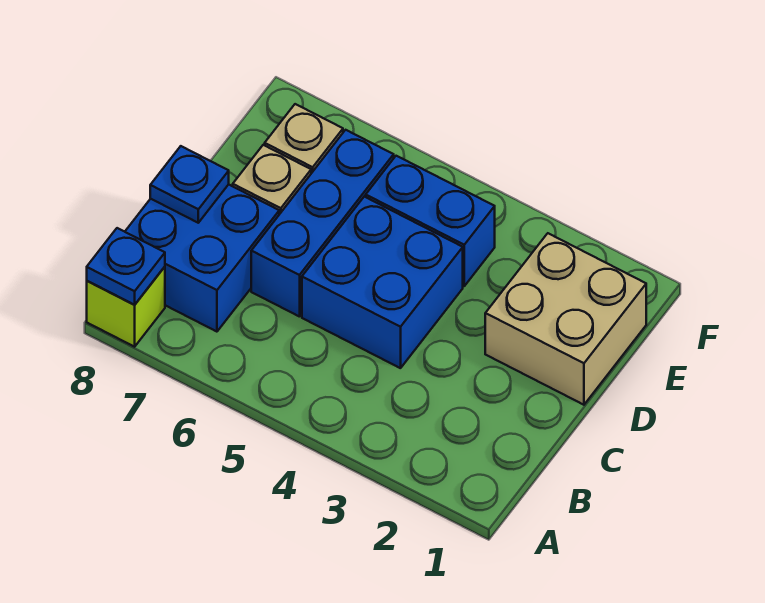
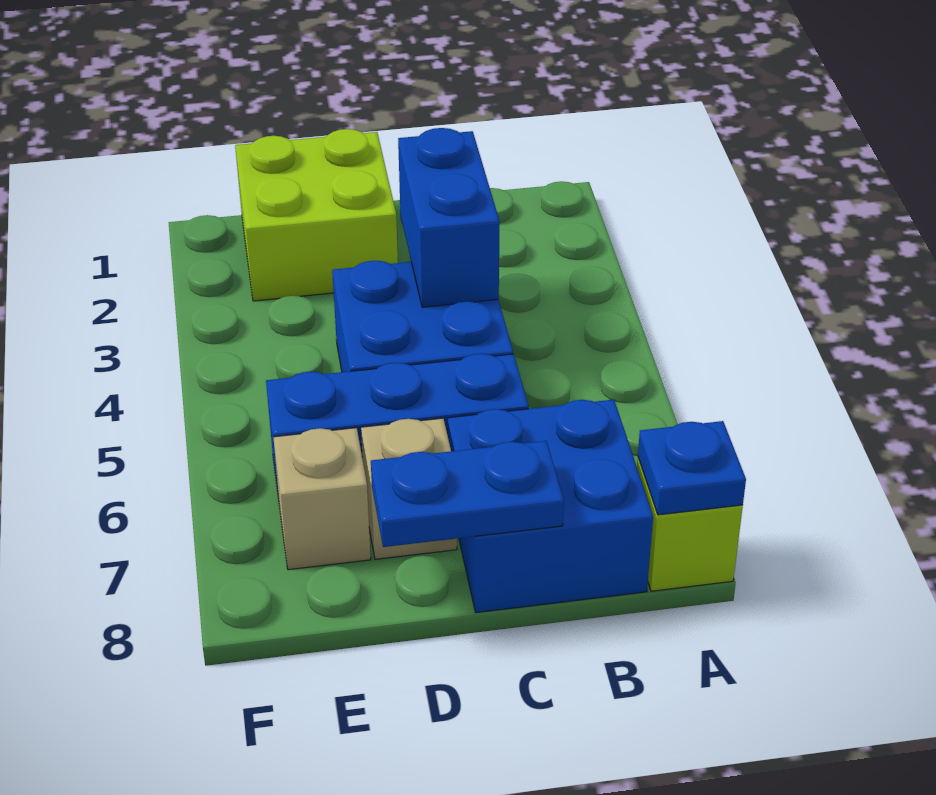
blue plate C8 level 2 -> blue plate C8:D8 level 2
tan brick D1:E2 level 1 -> lime brick D1:E2 level 1
blue brick E4:E5 level 1 -> blue brick C3:C4 level 2

